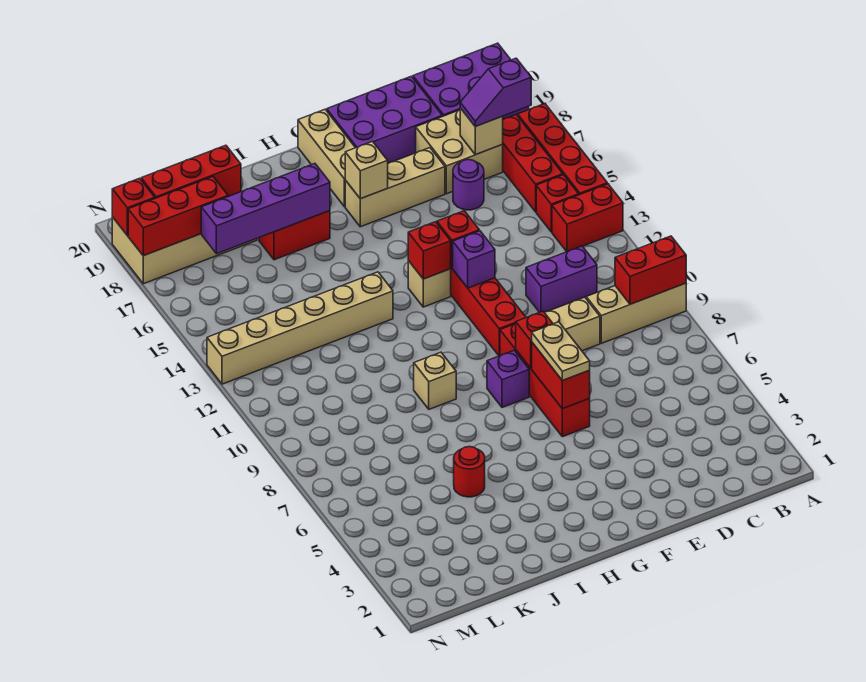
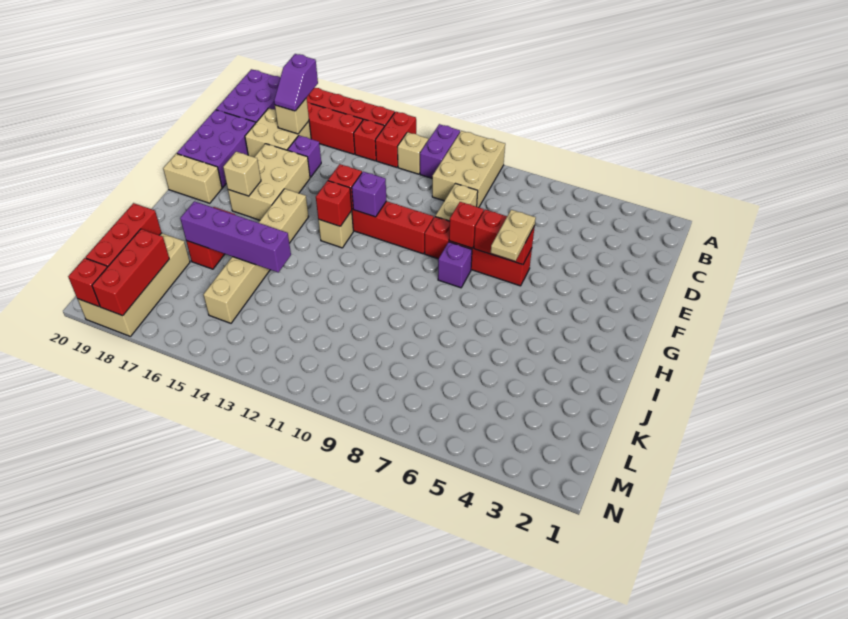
tan brick A9:C9 level 1 -> tan brick A9:C10 level 1
red brick A9:B9 level 2 -> none
purple brick C11:D11 level 1 -> purple brick A11:B11 level 1
purple round brick D16 level 1 -> purple brick D16 level 1
tan brick E17:G17 level 1 -> tan brick E16:G17 level 1
tan plate F6:F7 level 3 -> tan plate F6:G6 level 3
tan brick G18:G20 level 1 -> tan brick G19:G20 level 1
tan brick I9 level 1 -> tan brick B12 level 1
tan brick I13:N13 level 1 -> tan brick G15:L15 level 1
purple brick I17:L17 level 2 -> purple brick J14:J17 level 2
red round brick J5 level 1 -> none

